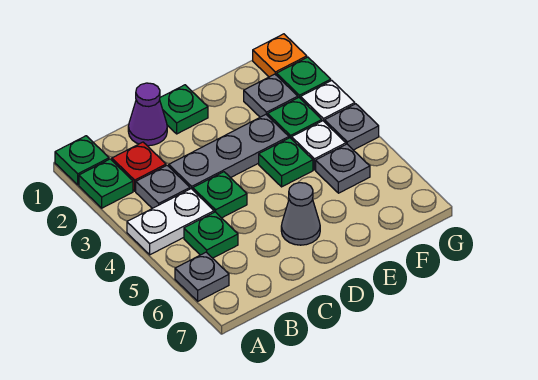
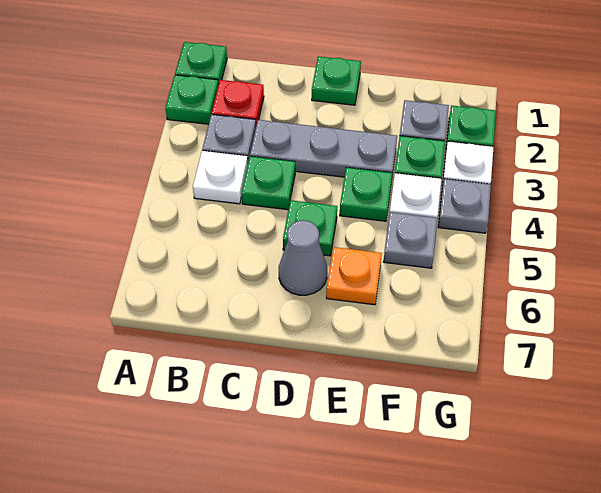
white plate A4:B4 level 1 -> white plate B4 level 1
grey plate A6 level 1 -> none
green plate B5 level 1 -> green plate D5 level 1
purple cone C1 level 1 -> none
orange plate G1 level 1 -> orange plate E6 level 1

